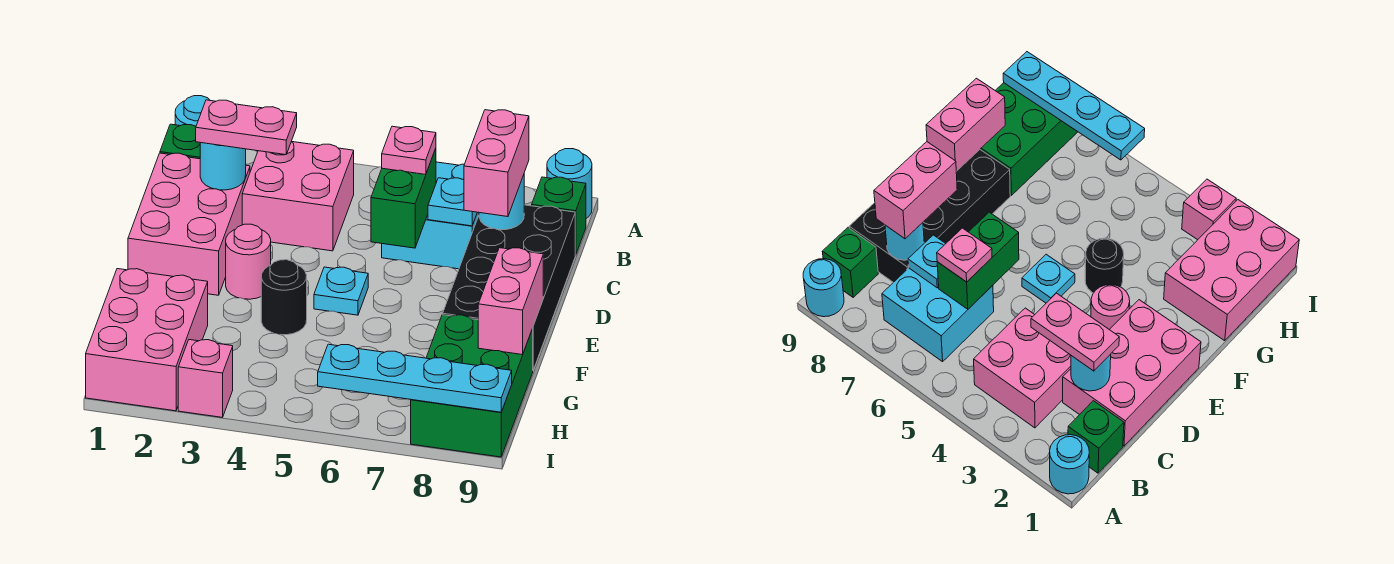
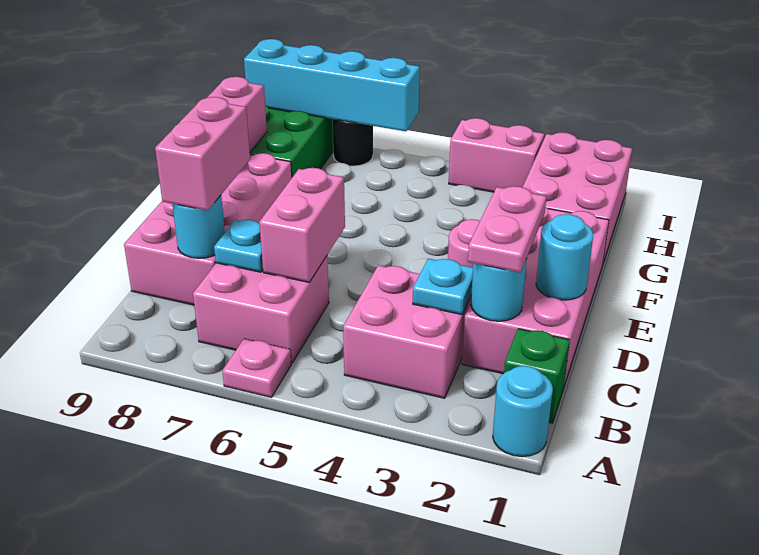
cyan round brick A9 level 1 -> cyan round brick D1 level 2
cyan brick B6:C7 level 1 -> pink brick B6:C7 level 1
green brick B9 level 1 -> none
pink brick C1:E2 level 1 -> pink brick C1:F2 level 1
pink plate C2:C3 level 3 -> pink plate C2:D2 level 3
green brick C6:D6 level 2 -> pink brick C6:D6 level 2
pink plate C6 level 3 -> pink plate A6 level 1
black brick C8:F9 level 1 -> pink brick C8:F9 level 1
cyan plate E5 level 1 -> cyan plate C3 level 2
black round brick F4 level 1 -> black round brick I7 level 1
pink brick I3 level 1 -> pink brick I3:I4 level 1
cyan plate I6:I9 level 2 -> cyan brick I6:I9 level 2

